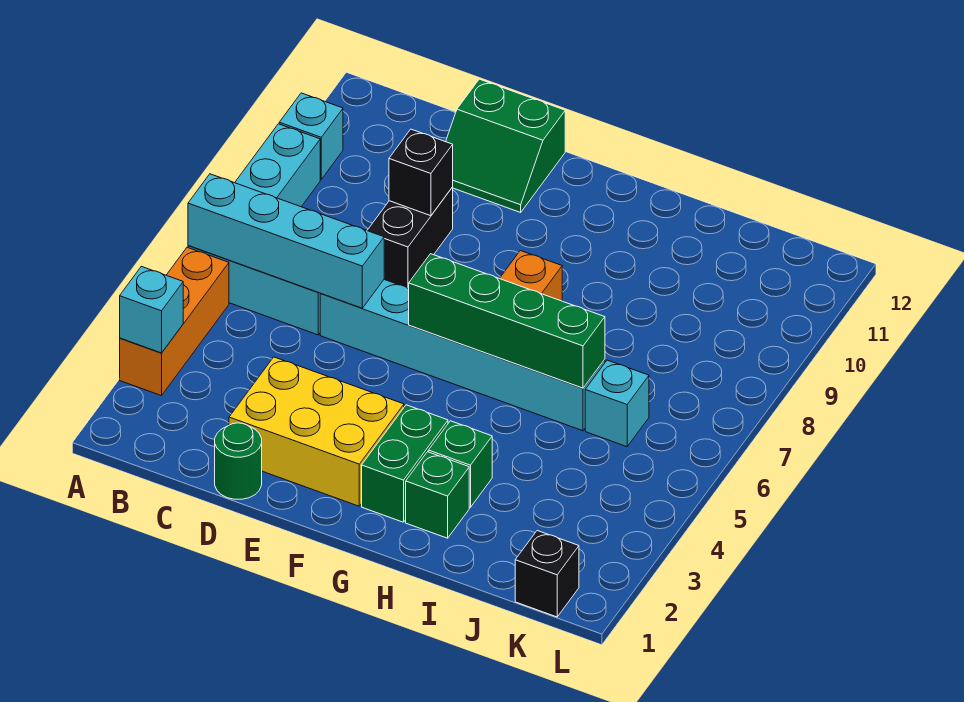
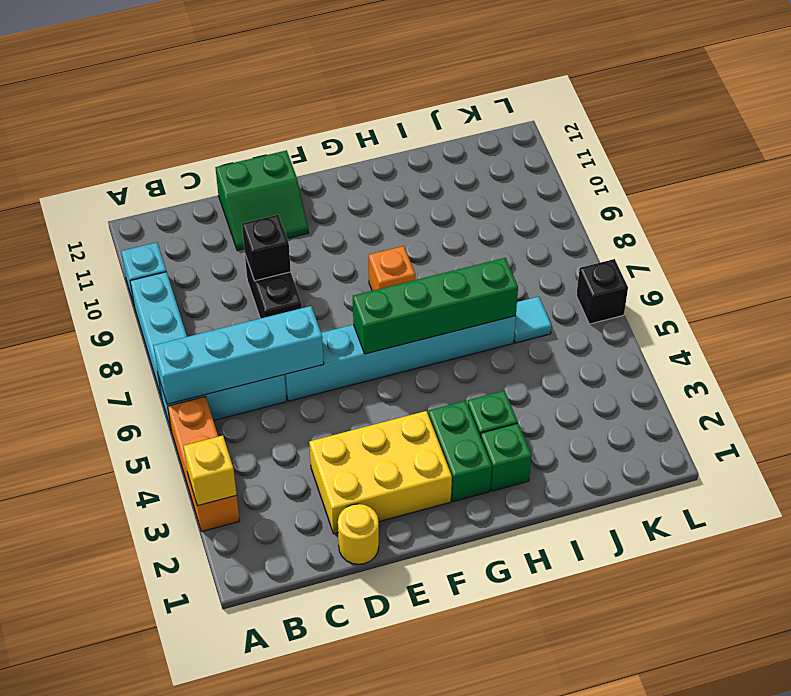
cyan brick A3 level 2 -> yellow brick A3 level 2
green round brick D1 level 1 -> yellow round brick D1 level 1
cyan brick J6 level 1 -> cyan tile J6 level 1
black brick K1 level 1 -> black brick L6 level 1

